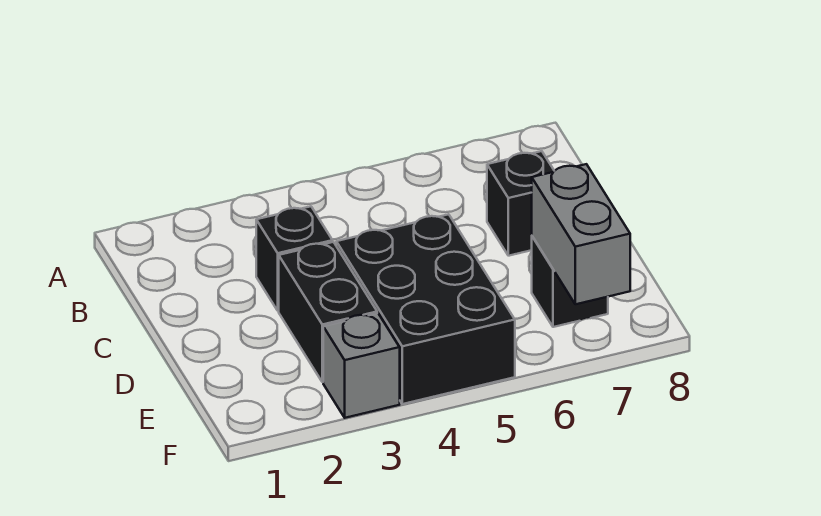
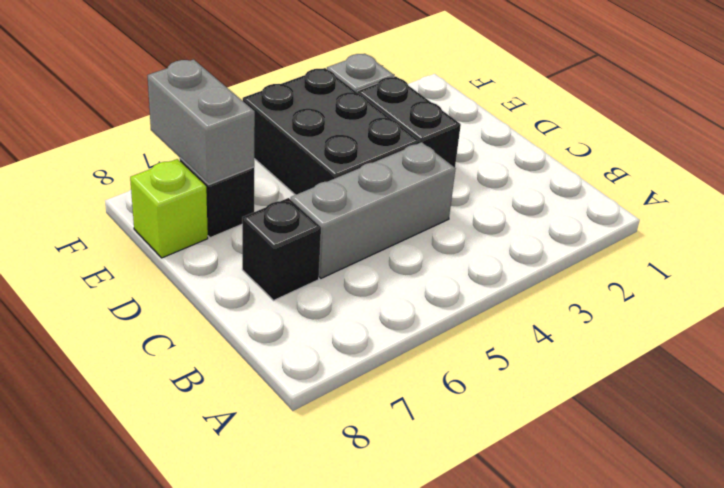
black brick C3 level 1 -> none
none -> grey brick C4:C6 level 1
none -> lime brick E8 level 1

